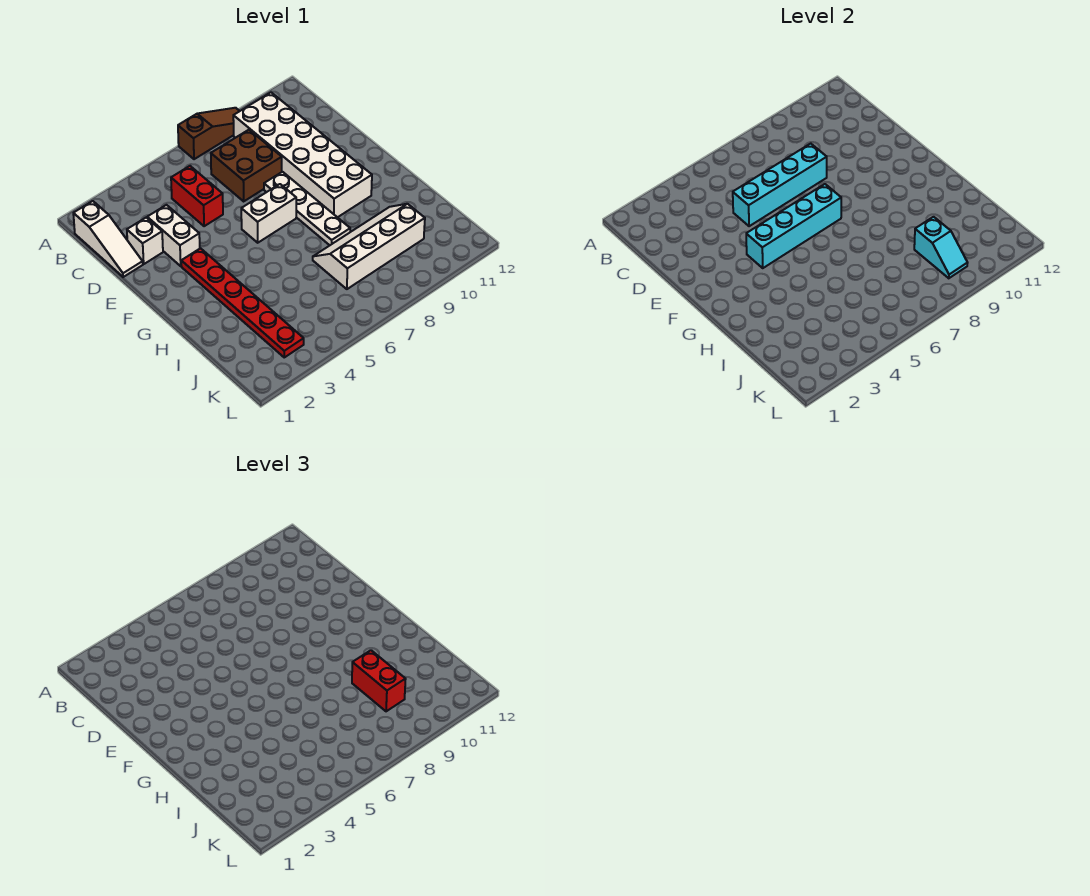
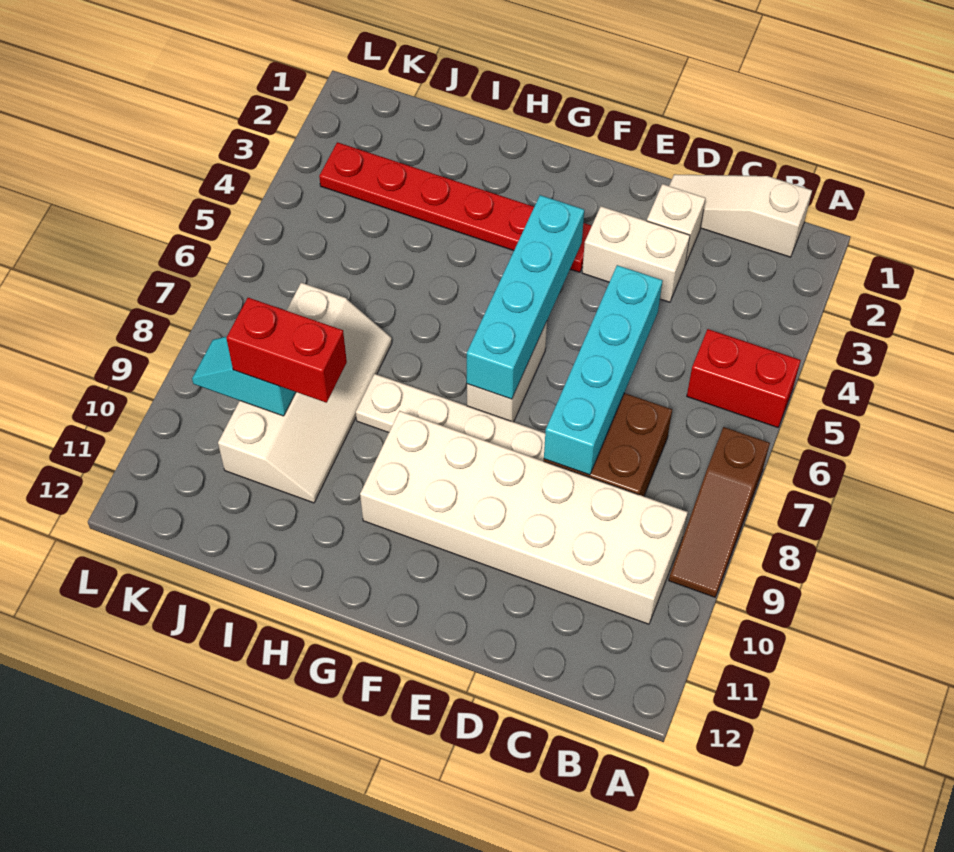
red brick C5:D5 level 1 -> red brick A5:B5 level 1

